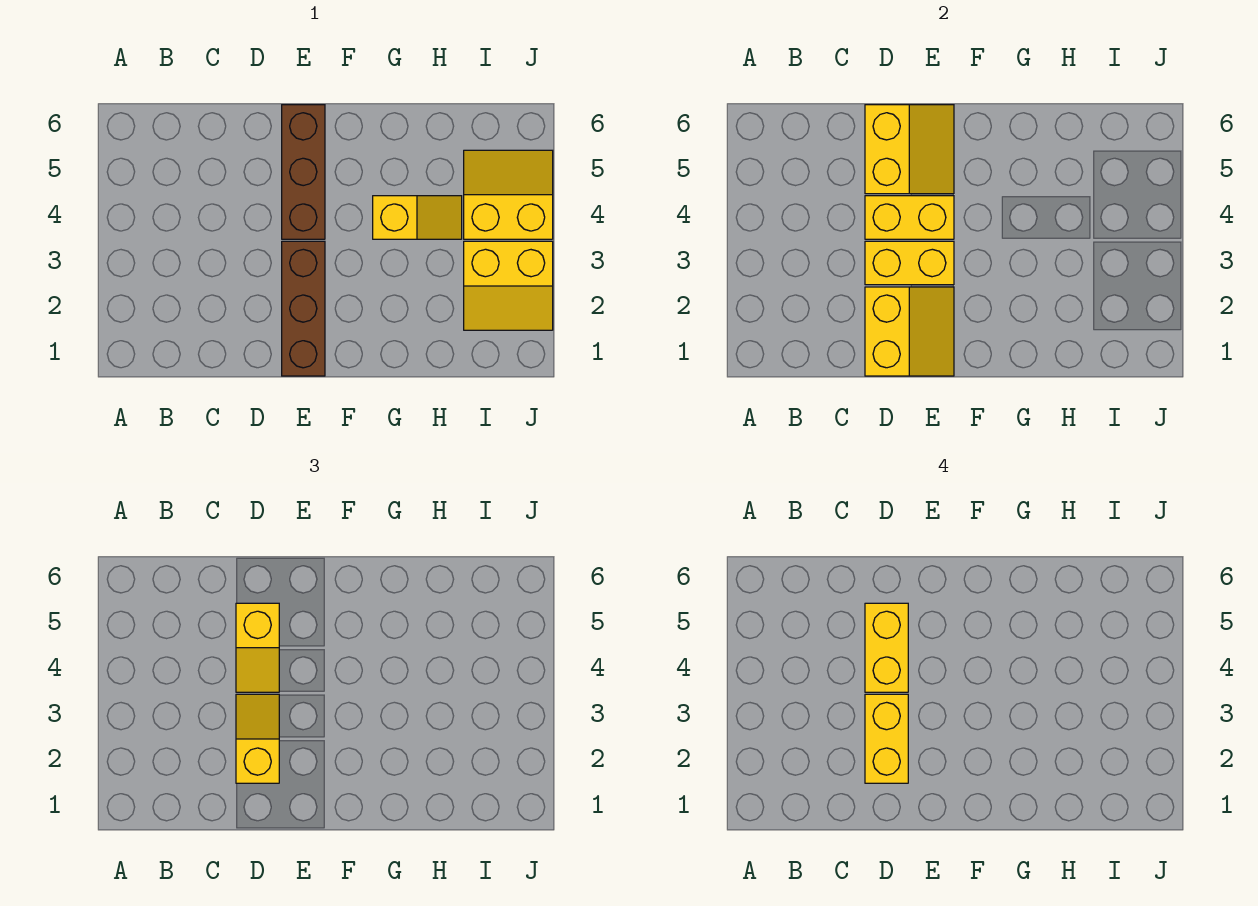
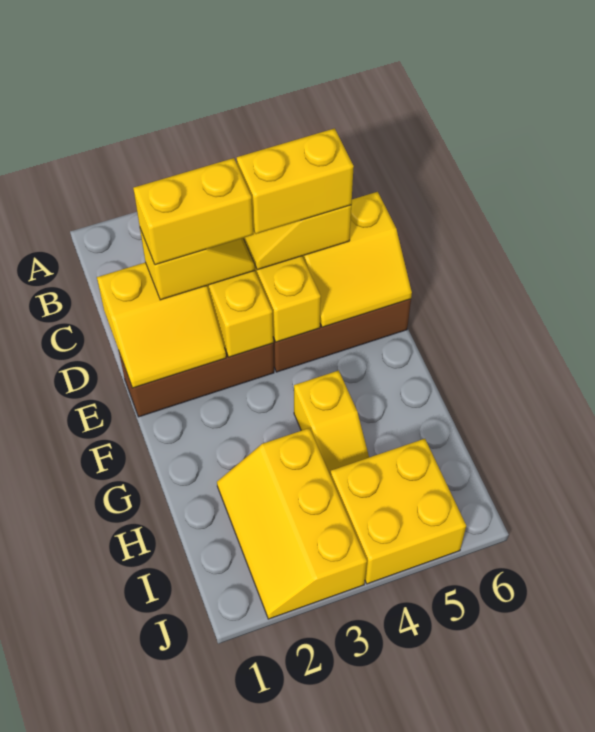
yellow slope I2:J3 level 1 top 3 -> yellow slope H2:J3 level 1 top 3
yellow slope I4:J5 level 1 top 4 -> yellow brick I4:J5 level 1

